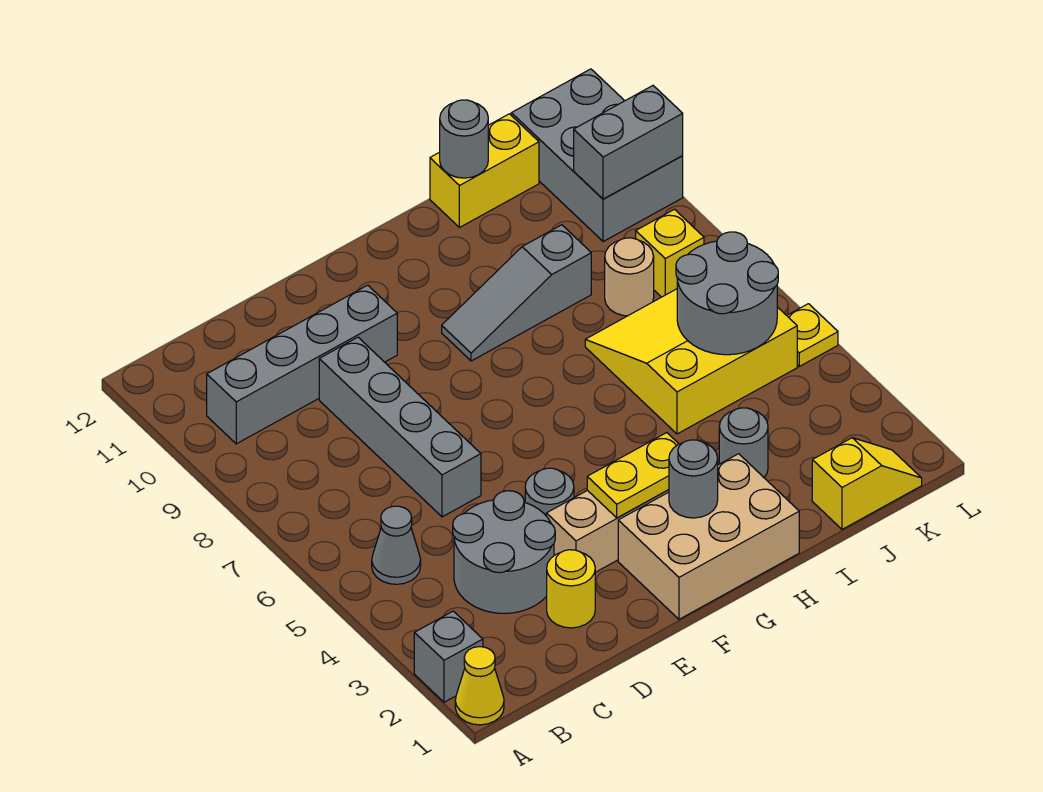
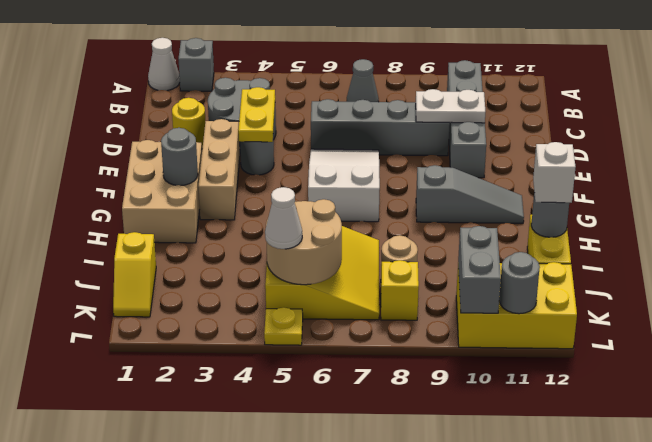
yellow cone A1 level 1 -> white cone A1 level 1
grey cone B5 level 1 -> grey cone B7 level 1
none -> white plate D9:D10 level 2
none -> white slope E6:G7 level 1 top G
yellow plate F3:G3 level 2 -> yellow plate D4:E4 level 2
grey slope G9:I9 level 1 top I -> grey slope G9:G11 level 1 top 9
grey round brick I3 level 1 -> grey round brick L11 level 2
none -> white brick I12 level 3
grey round brick J5:K6 level 2 -> tan round brick J5:K6 level 2
none -> white cone K5 level 3
grey brick K10:L12 level 1 -> yellow brick K10:L12 level 1

